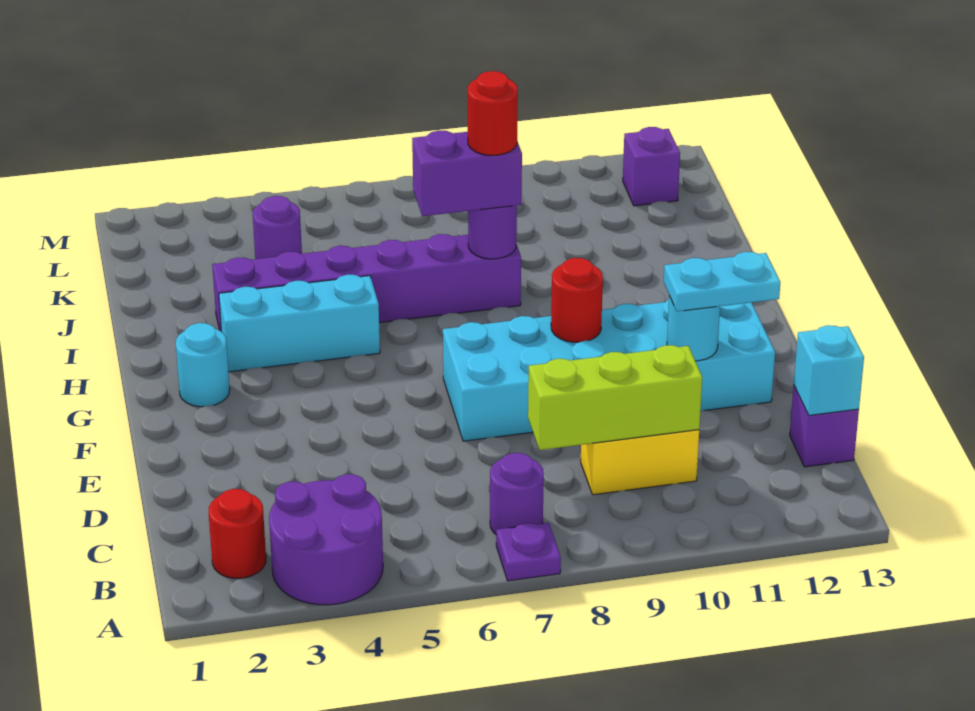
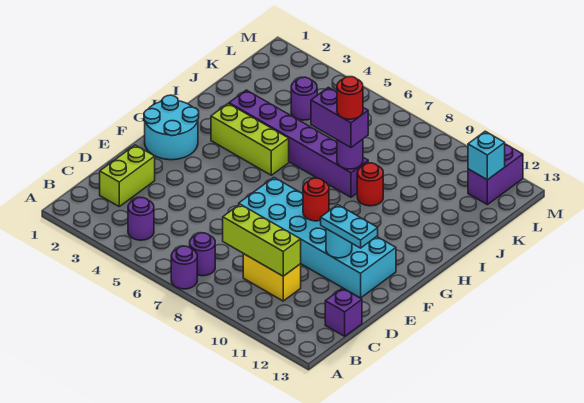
purple round brick A3:B4 level 1 -> purple round brick B4 level 1
purple plate A7 level 1 -> purple round brick A7 level 1
red round brick B2 level 1 -> red round brick I9 level 1
none -> lime brick C2:D2 level 1
cyan brick C13 level 2 -> cyan brick L12 level 2
cyan round brick G2 level 1 -> cyan round brick F1:G2 level 1
cyan brick H3:H5 level 1 -> lime brick H3:H5 level 1
purple brick L12 level 1 -> purple brick L12:M12 level 1

